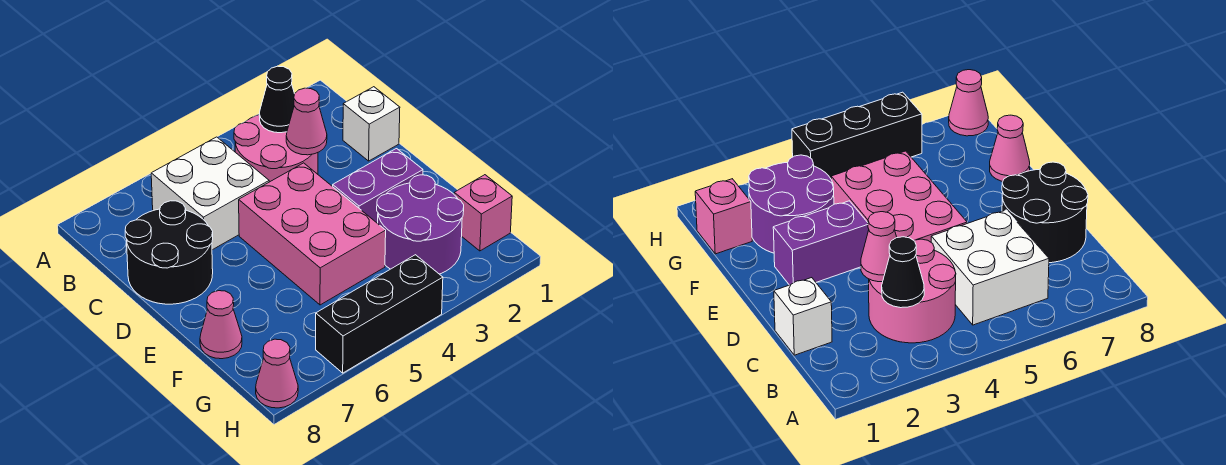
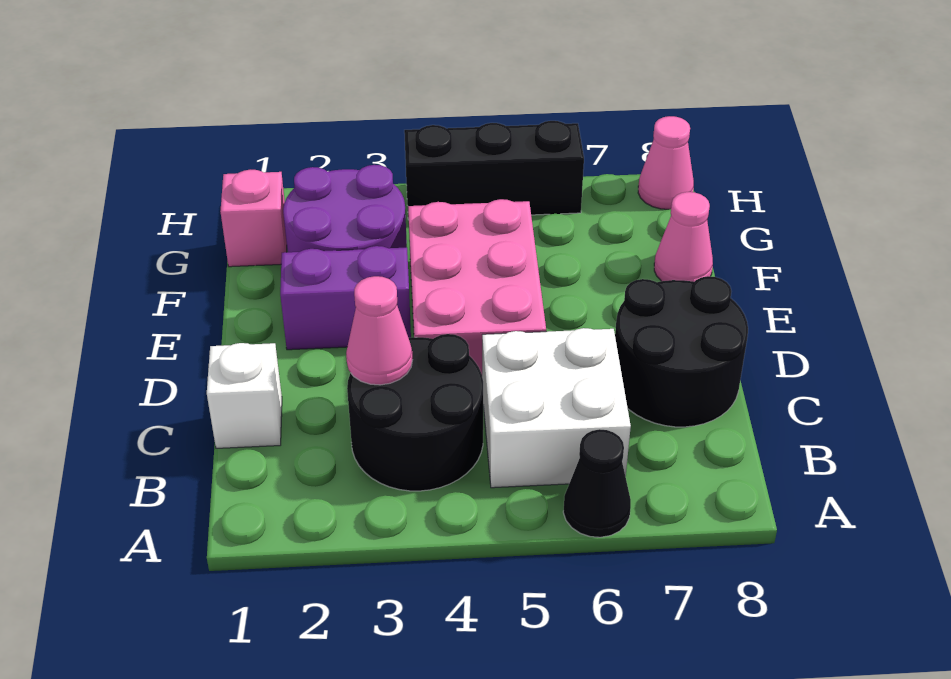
pink round brick B3:C4 level 1 -> black round brick B3:C4 level 1
black cone B3 level 2 -> black cone A6 level 1

